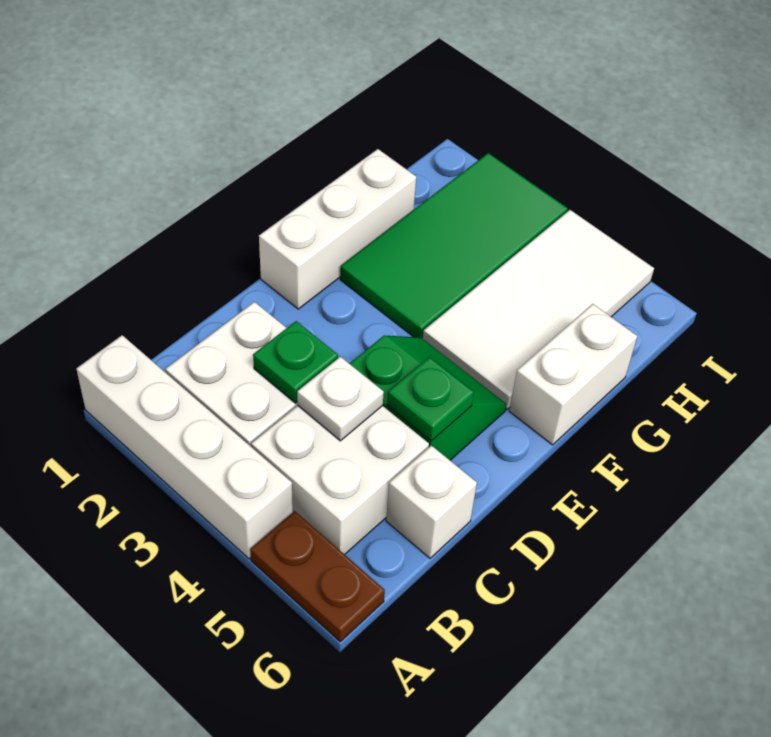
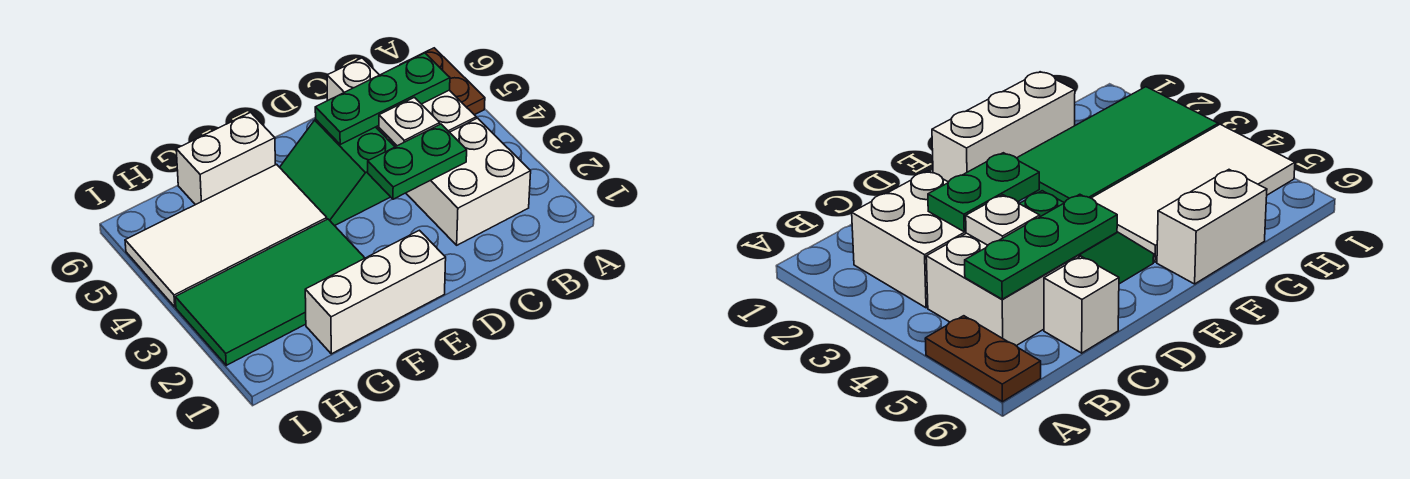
white brick A1:A4 level 1 -> none
green plate C3 level 2 -> green plate C3:D3 level 2
green plate D5 level 2 -> green plate B5:D5 level 2

